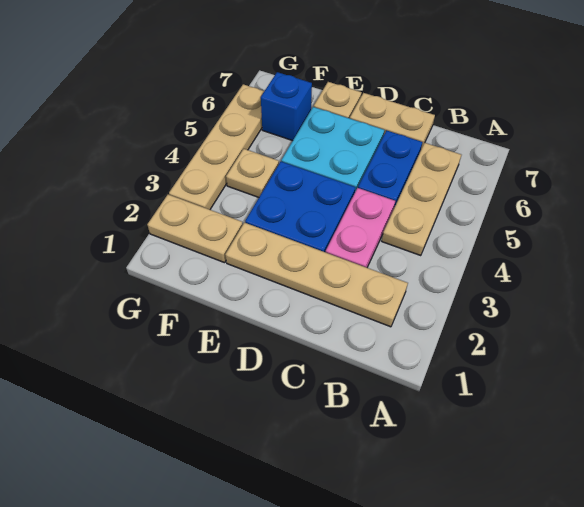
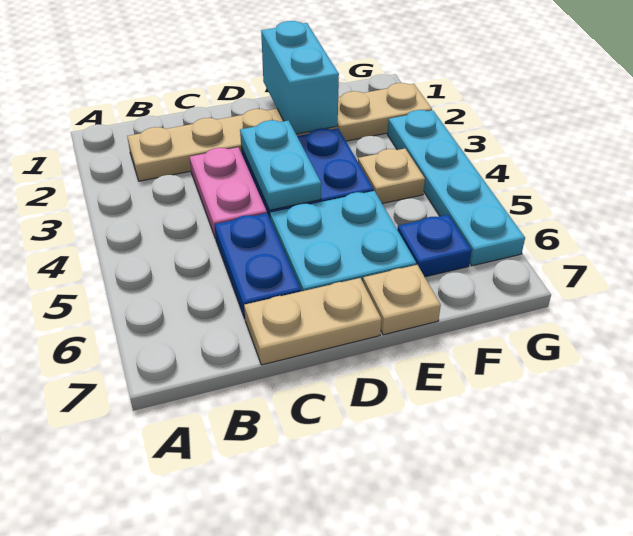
tan plate B4:B6 level 1 -> none
none -> cyan plate D3:D4 level 2
none -> cyan brick E1:E2 level 2
blue brick F6 level 1 -> blue plate F6 level 1
tan plate G3:G6 level 1 -> cyan plate G3:G6 level 1

